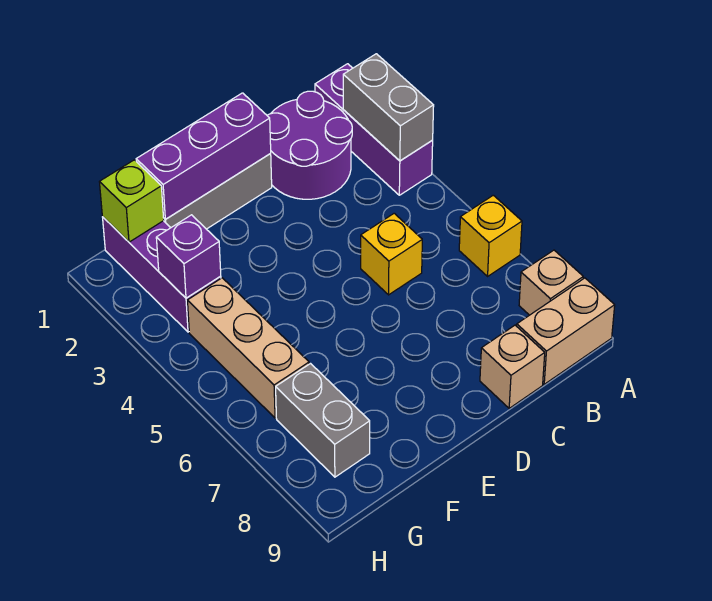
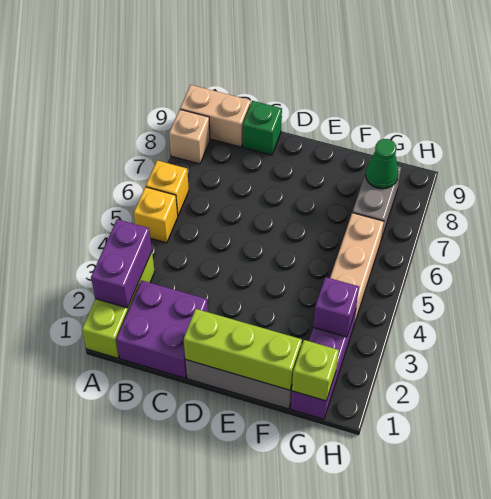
purple brick A1:A3 level 1 -> lime brick A1:A3 level 1
grey brick A2:A3 level 2 -> purple brick A2:A3 level 2
purple round brick B1:C2 level 1 -> purple brick B1:C2 level 1
yellow brick C5 level 1 -> yellow brick A5 level 1
tan brick C9 level 1 -> green brick C9 level 1
purple brick D1:F1 level 2 -> lime brick D1:F1 level 2
none -> green cone G8 level 2

